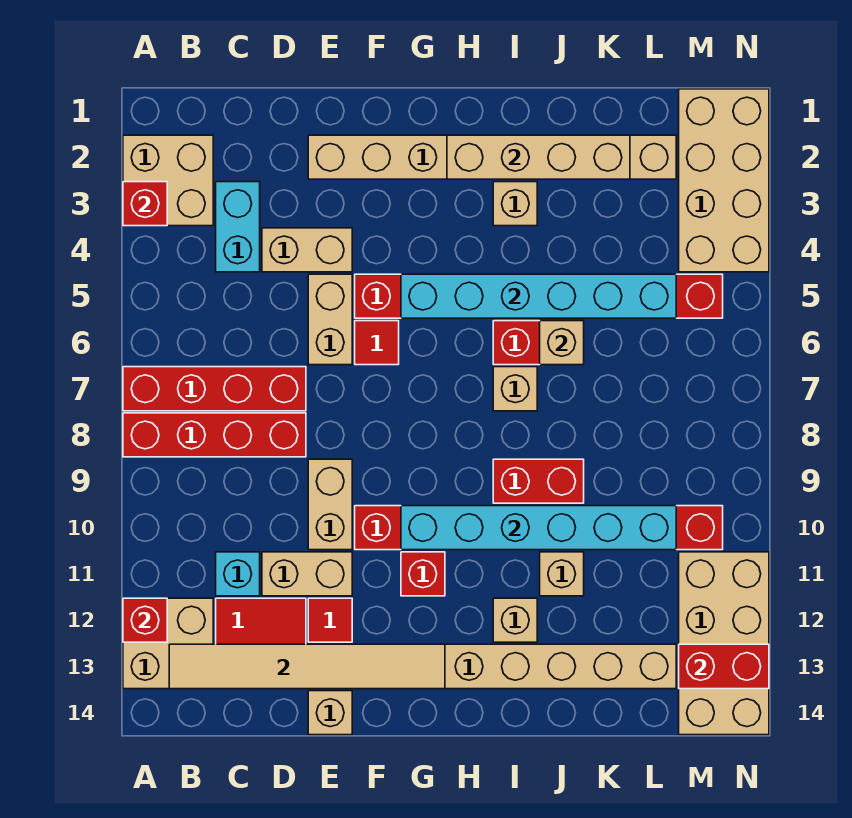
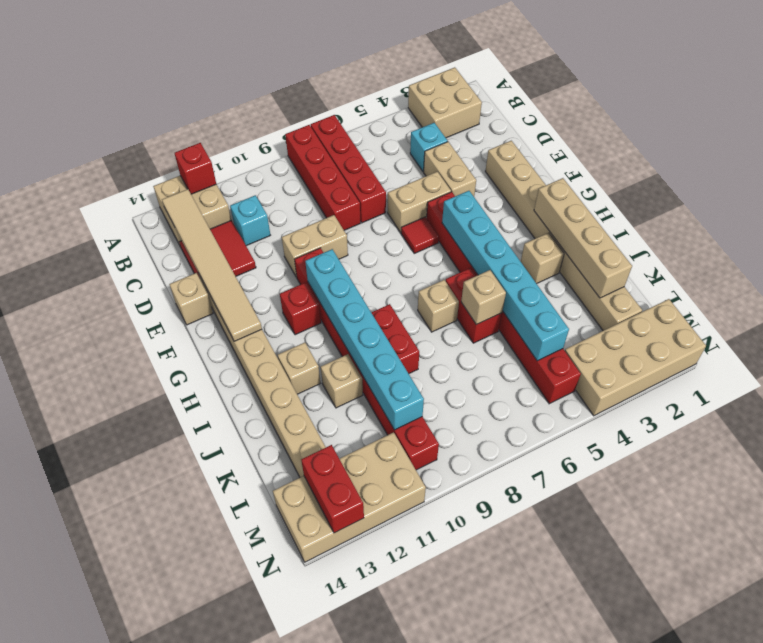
red brick A3 level 2 -> none
cyan brick C3:C4 level 1 -> cyan brick C4 level 1
tan brick D11:E11 level 1 -> none
red tile E12 level 1 -> none

